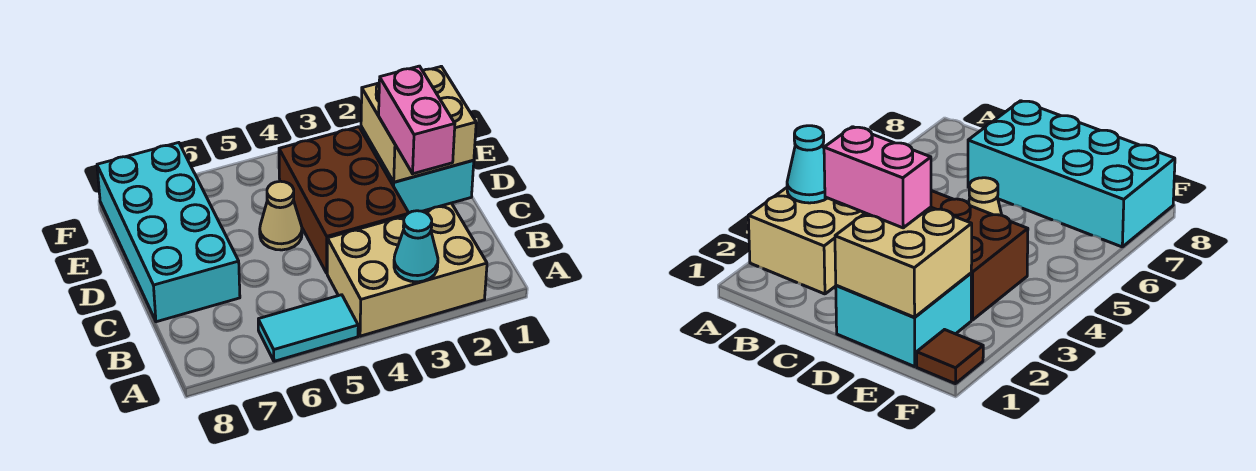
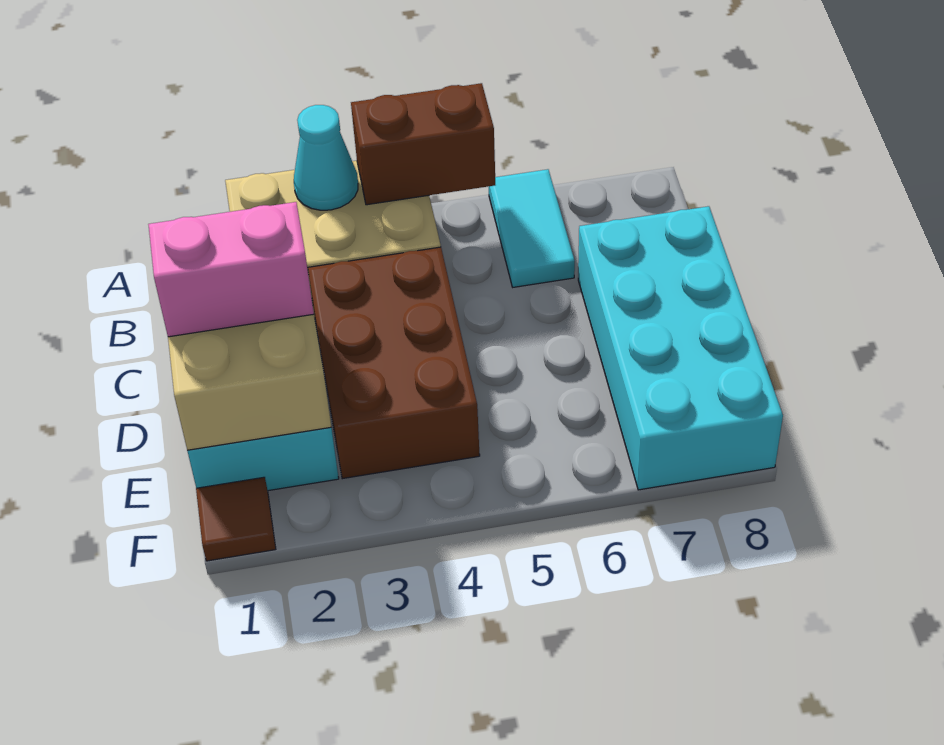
none -> brown brick A4:A5 level 2
cyan tile A5:A6 level 1 -> cyan tile A6:B6 level 1
pink brick C2:D2 level 3 -> pink brick D1:D2 level 3
tan cone D5 level 1 -> none

